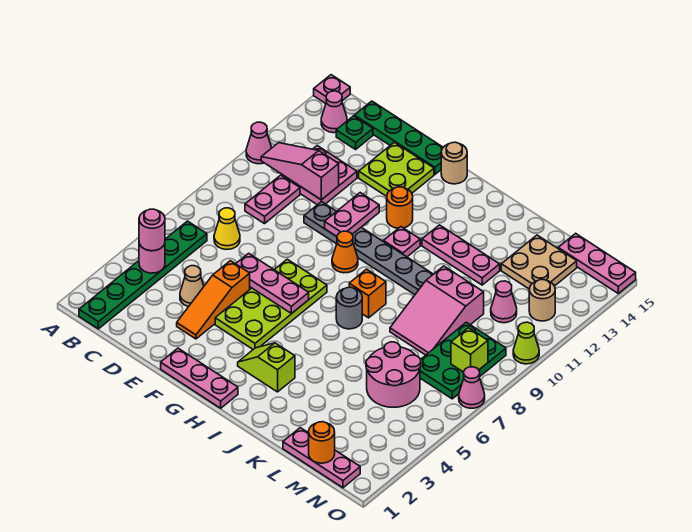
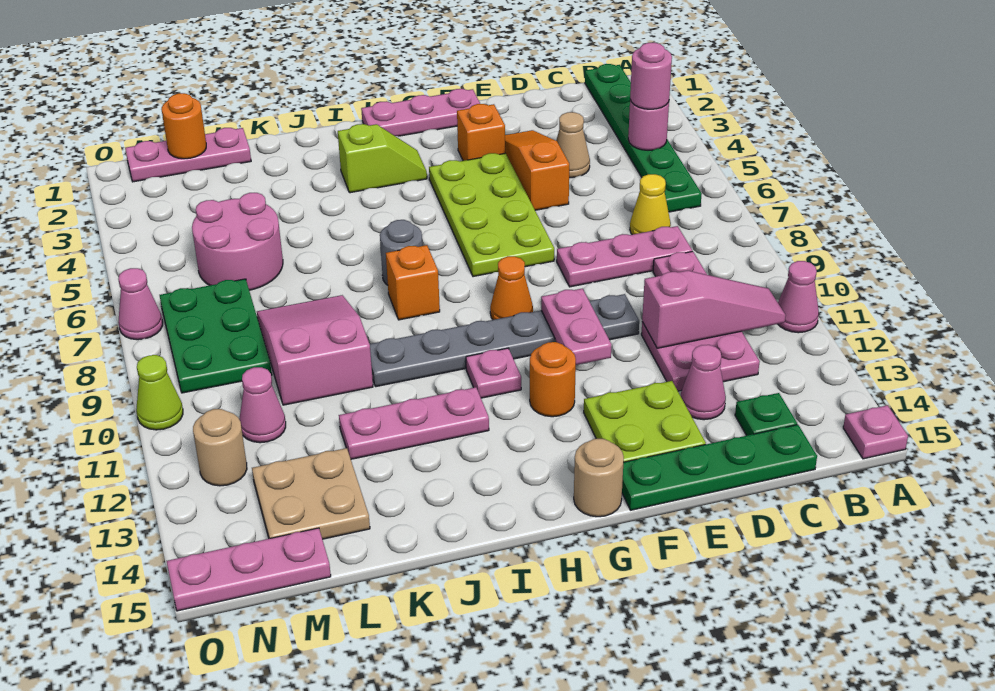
pink cone B14 level 1 -> pink cone D13 level 1
pink plate E6:G6 level 2 -> pink plate C8:E8 level 1
none -> orange brick F3 level 1
lime brick N8 level 2 -> none

